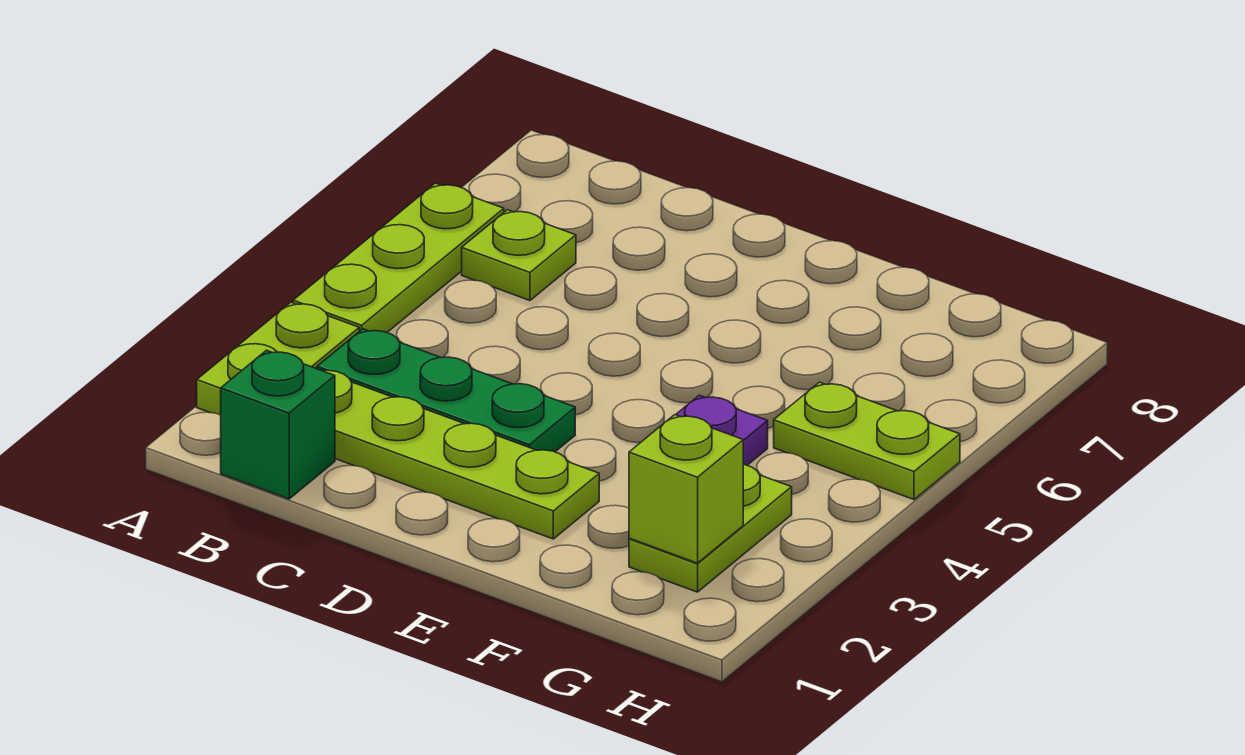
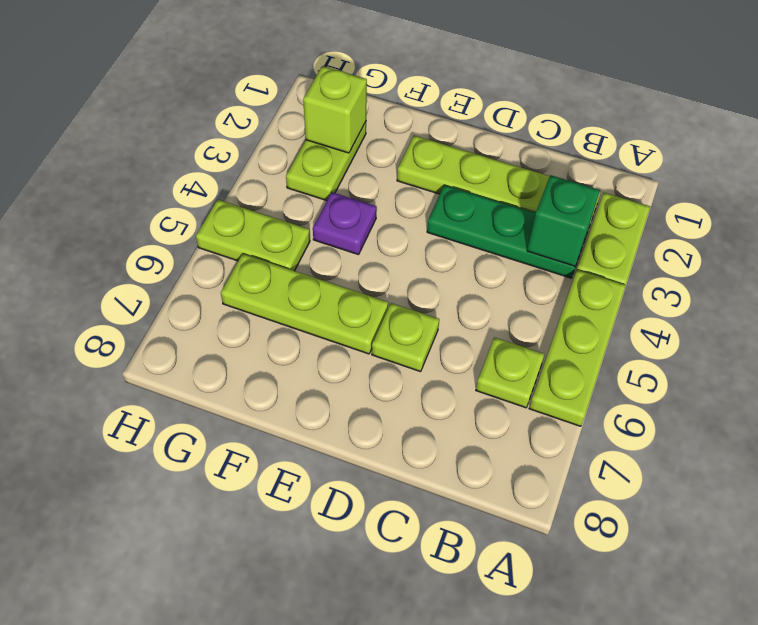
green brick B1 level 1 -> green brick B3 level 2
none -> lime plate D6 level 1
none -> lime plate E6:G6 level 1

